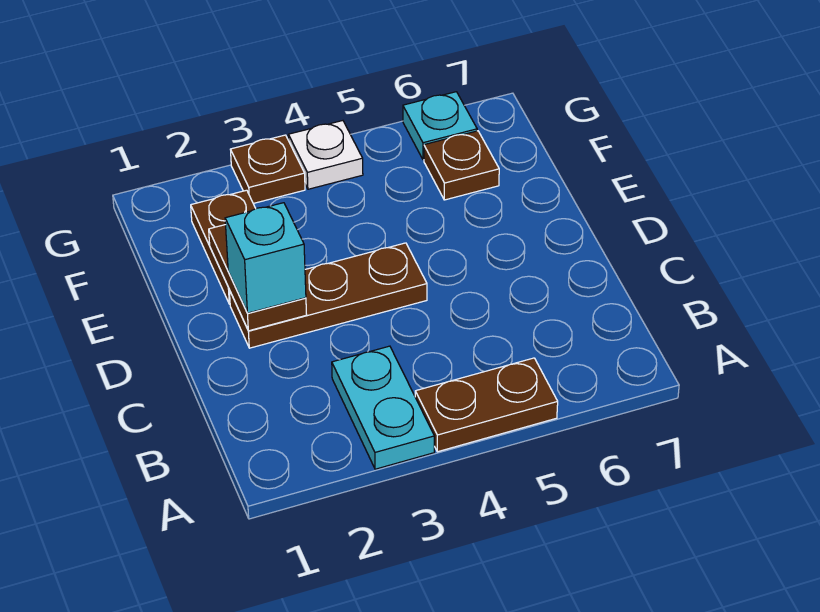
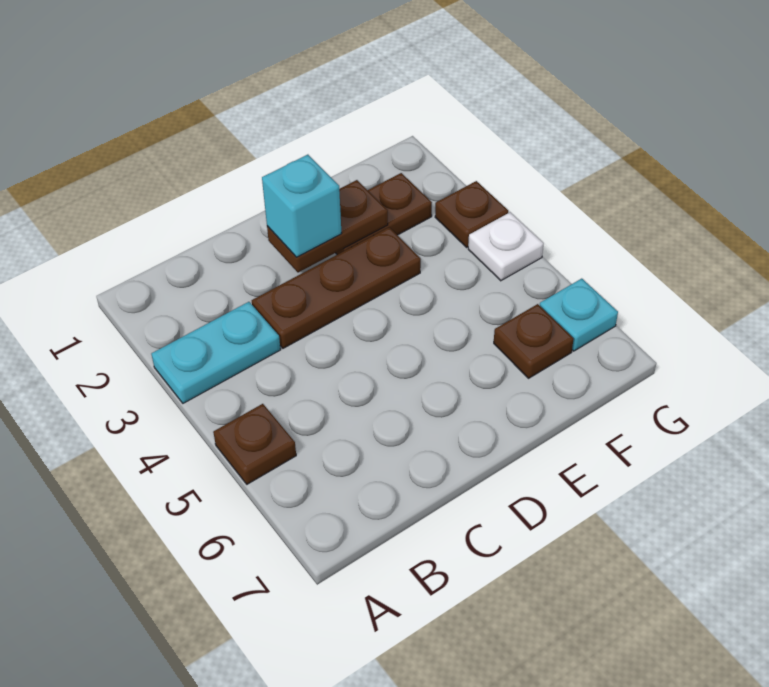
brown plate A4:A5 level 1 -> brown plate A5 level 1
brown plate D2:D4 level 1 -> brown plate C3:E3 level 1

